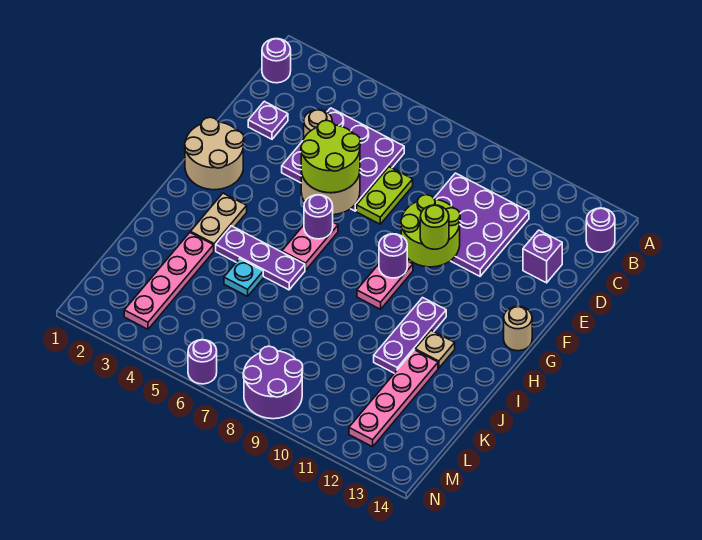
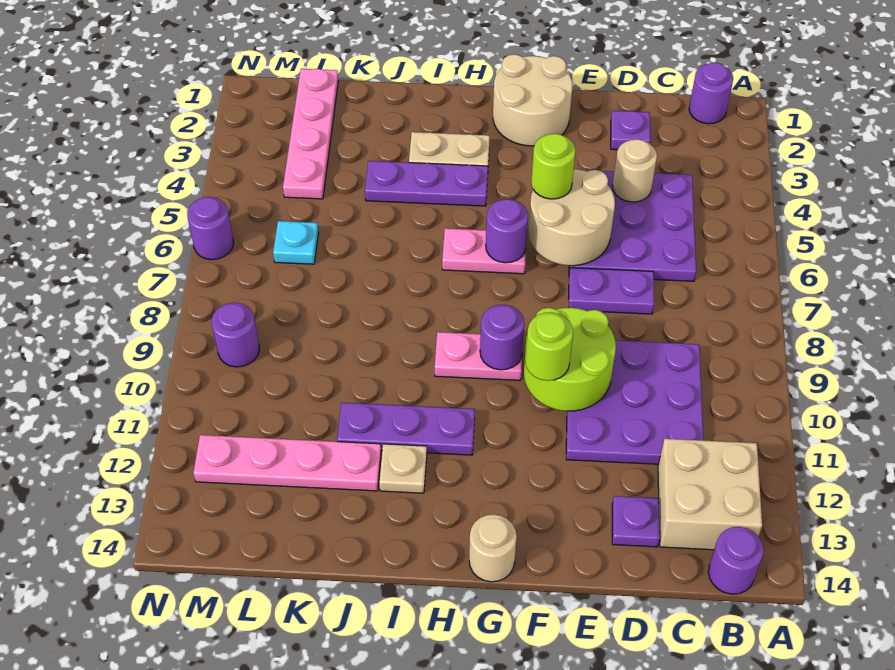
none -> tan brick B12:C13 level 1
lime plate D7:E7 level 1 -> purple plate D7:E7 level 1
purple brick D13 level 1 -> purple plate D13 level 1
lime round brick E5:F6 level 3 -> lime round brick F5 level 3
purple plate I4:I6 level 1 -> purple plate H4:J4 level 1
pink plate J3:M3 level 1 -> pink plate L1:L4 level 1
cyan plate J5 level 1 -> cyan plate L6 level 1
purple round brick M8:N9 level 1 -> purple round brick M9 level 1

